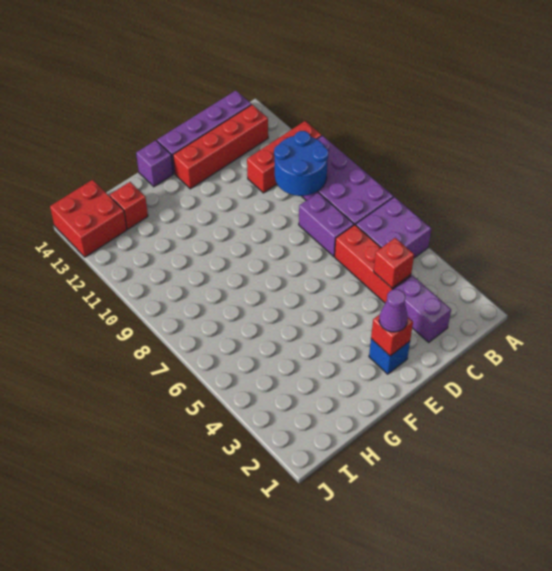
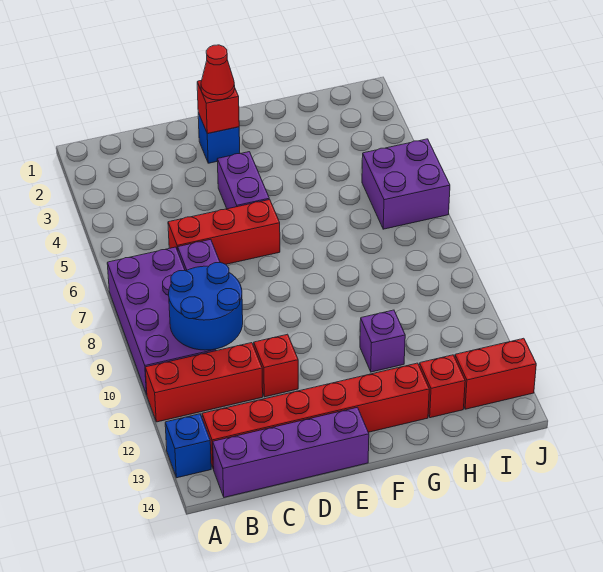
purple brick A5:B6 level 1 -> purple brick I5:J6 level 1
none -> blue brick A13 level 1
red brick B13:E13 level 1 -> red brick B13:G13 level 1
purple brick C2:C3 level 1 -> purple brick E4:E5 level 1
red brick C4:C6 level 1 -> red brick C6:E6 level 1
red brick C4 level 2 -> red brick D11 level 1
purple cone E2 level 3 -> red cone E2 level 3
purple brick F14 level 1 -> purple brick G11 level 1
red brick I13:J14 level 1 -> red brick I13:J13 level 1

